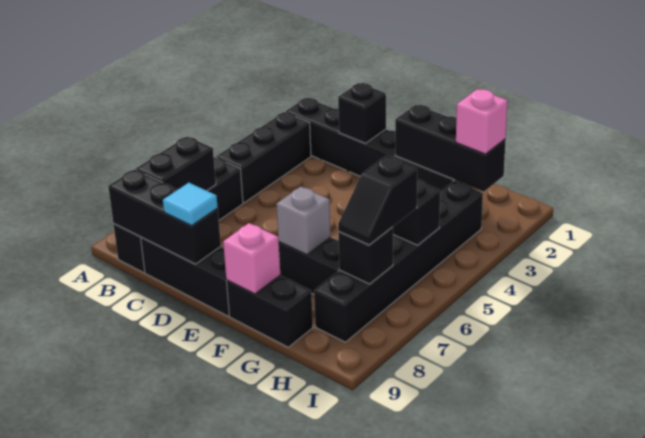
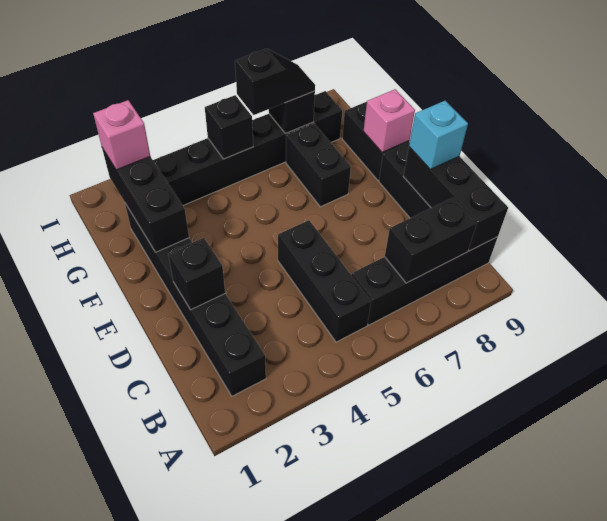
black brick B3:B5 level 1 -> black brick B5:D5 level 1
cyan tile D9 level 3 -> cyan brick D9 level 3
grey brick F7 level 2 -> none

